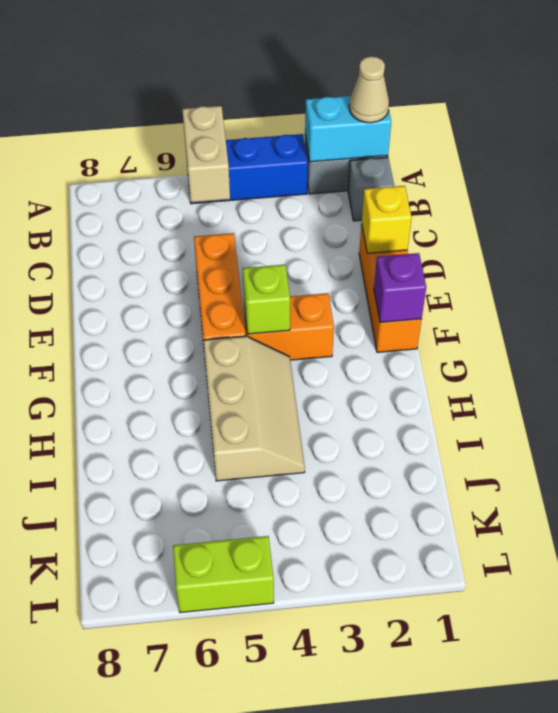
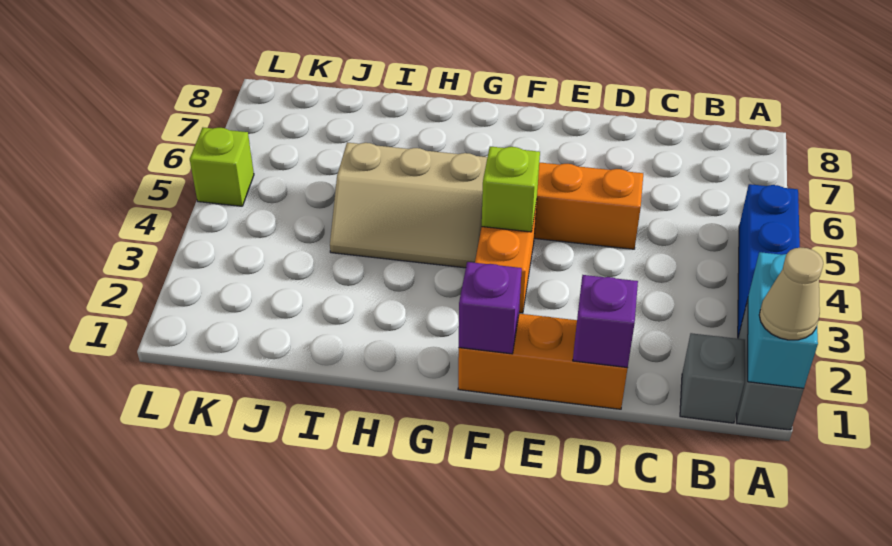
tan brick A5:B5 level 2 -> none
yellow brick D1 level 2 -> purple brick D1 level 2
lime brick L5:L6 level 1 -> lime brick L5 level 1

